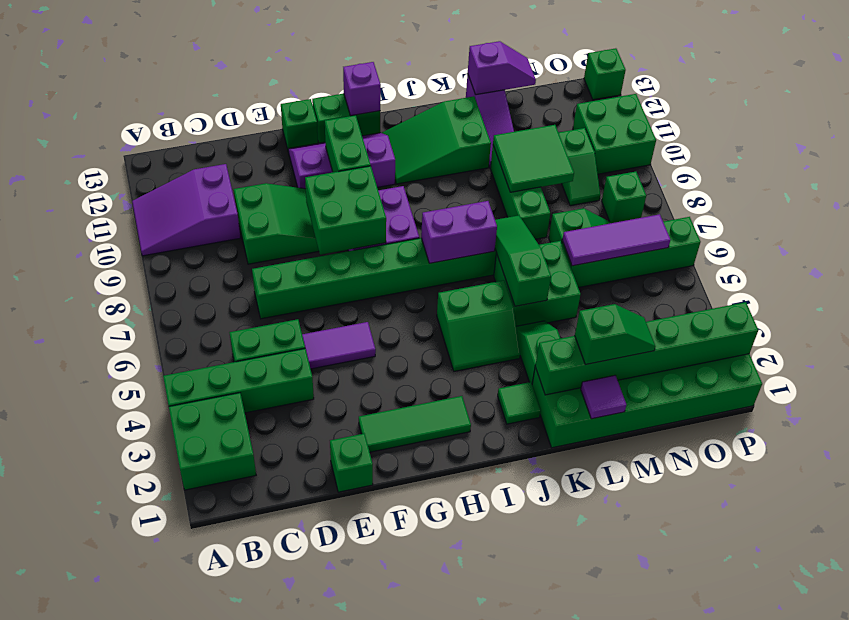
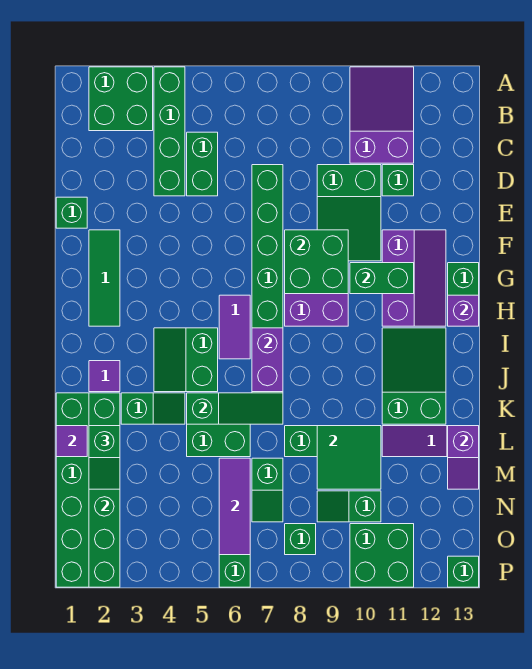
purple tile E5:F5 level 1 -> purple tile H6:I6 level 1
green brick F13 level 1 -> green brick D11 level 1
green tile J2 level 1 -> purple tile J2 level 1

